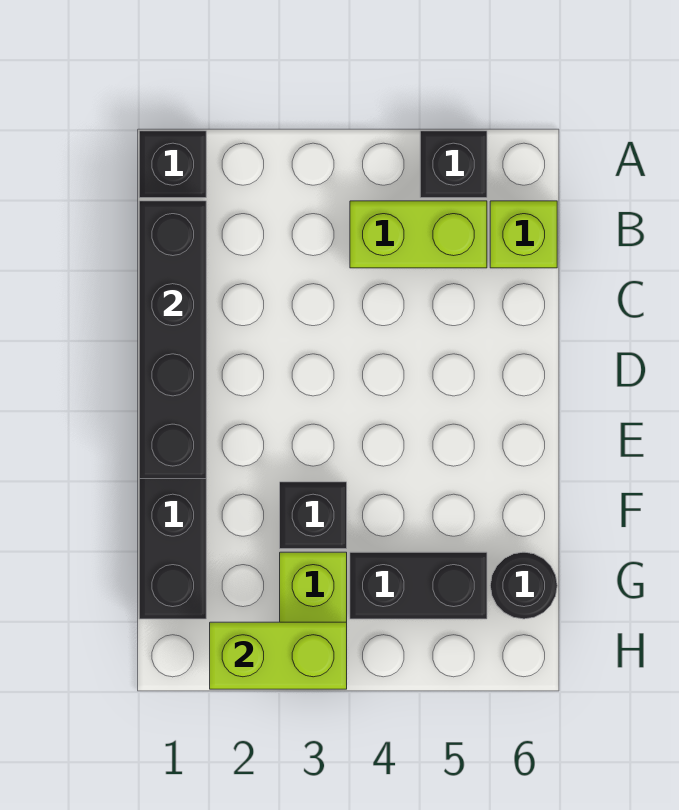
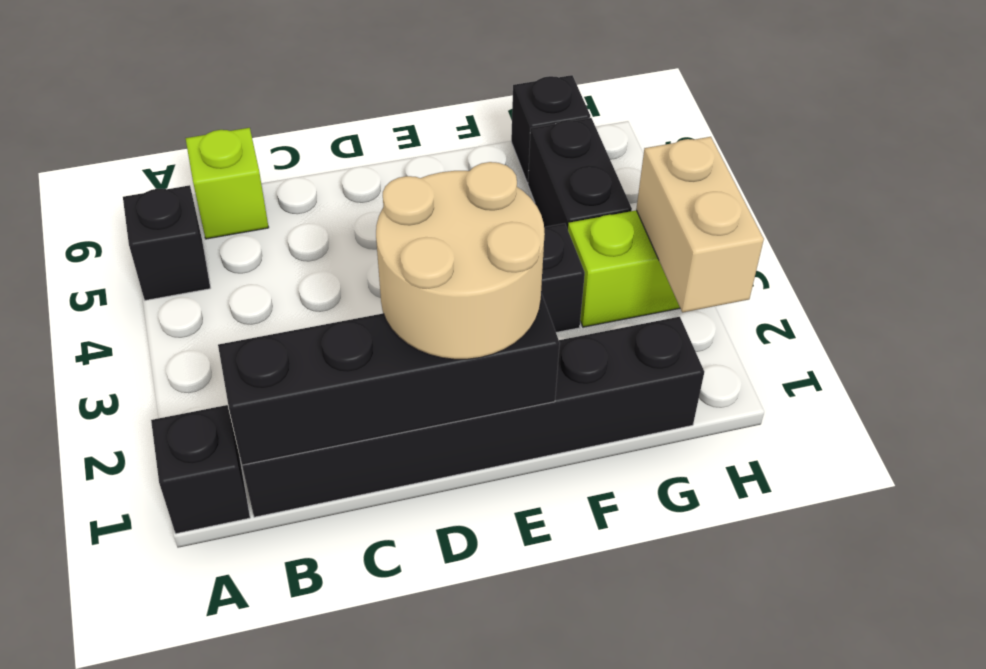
lime brick B4:B5 level 1 -> none
none -> tan round brick D1:E2 level 3
black round brick G6 level 1 -> black brick G6 level 1
lime brick H2:H3 level 2 -> tan brick H2:H3 level 2

